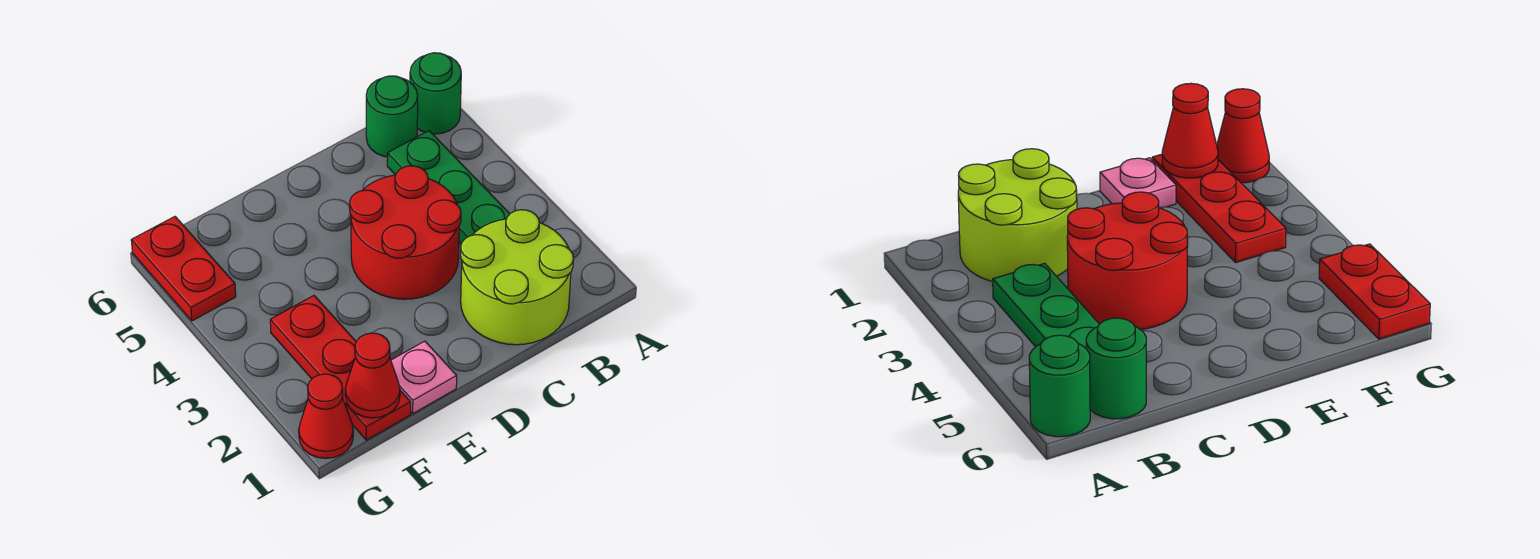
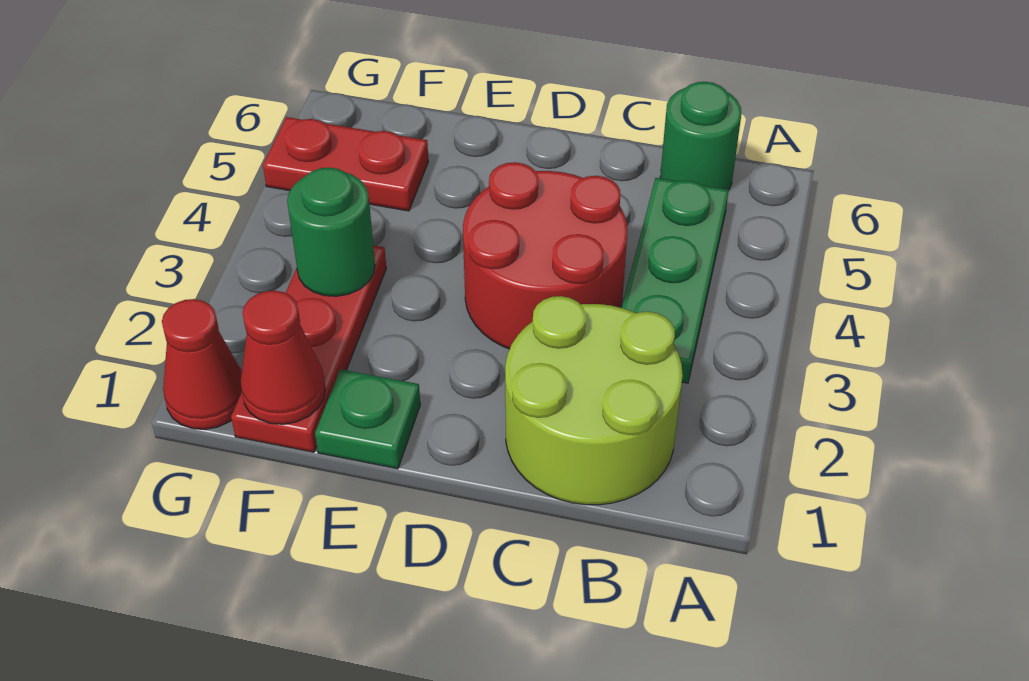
green round brick A6 level 1 -> green round brick F3 level 2
pink plate E1 level 1 -> green plate E1 level 1
red plate G5:G6 level 1 -> red plate F5:G5 level 1

